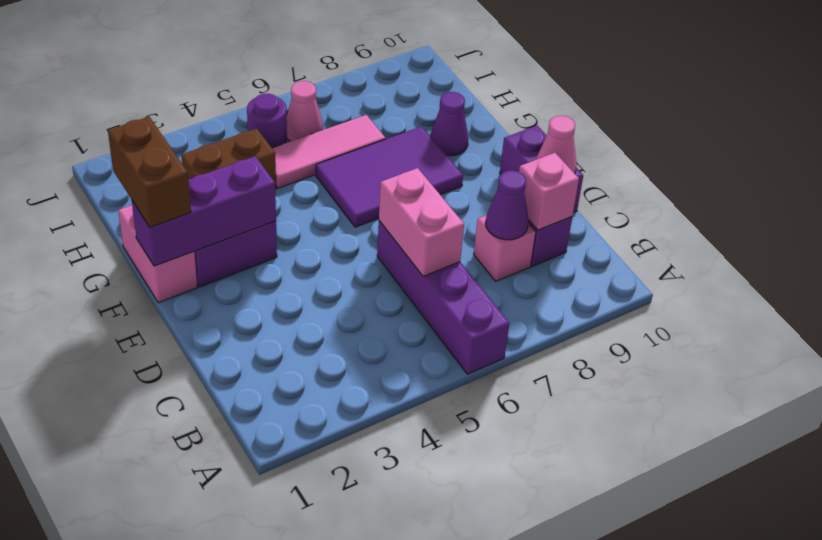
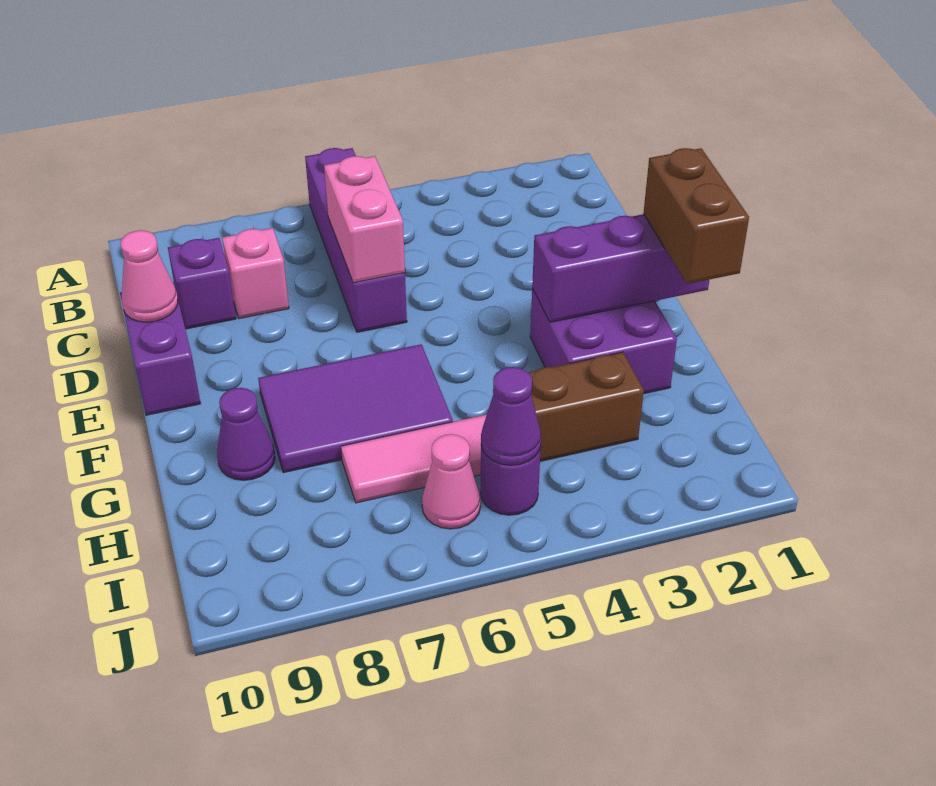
purple cone C8 level 2 -> purple cone I5 level 2
pink brick C9 level 2 -> none
pink brick F1:G1 level 1 -> none

